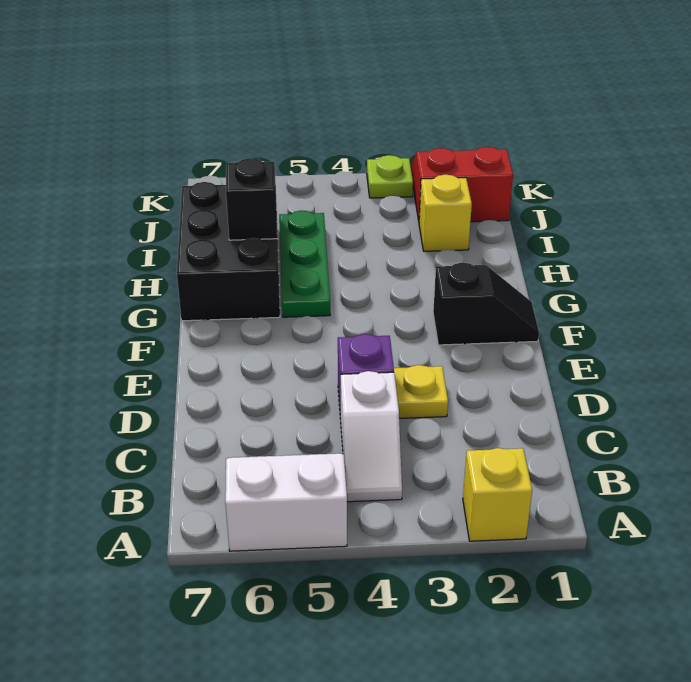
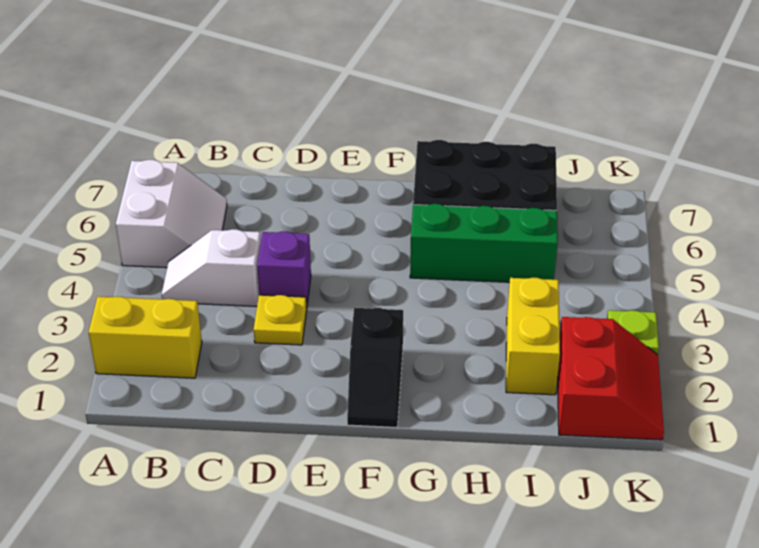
yellow brick A2 level 1 -> yellow brick A2:B2 level 1
green plate G5:I5 level 1 -> green brick G5:I5 level 1
black brick H6 level 2 -> none
yellow brick I2 level 1 -> yellow brick I2:I3 level 1

